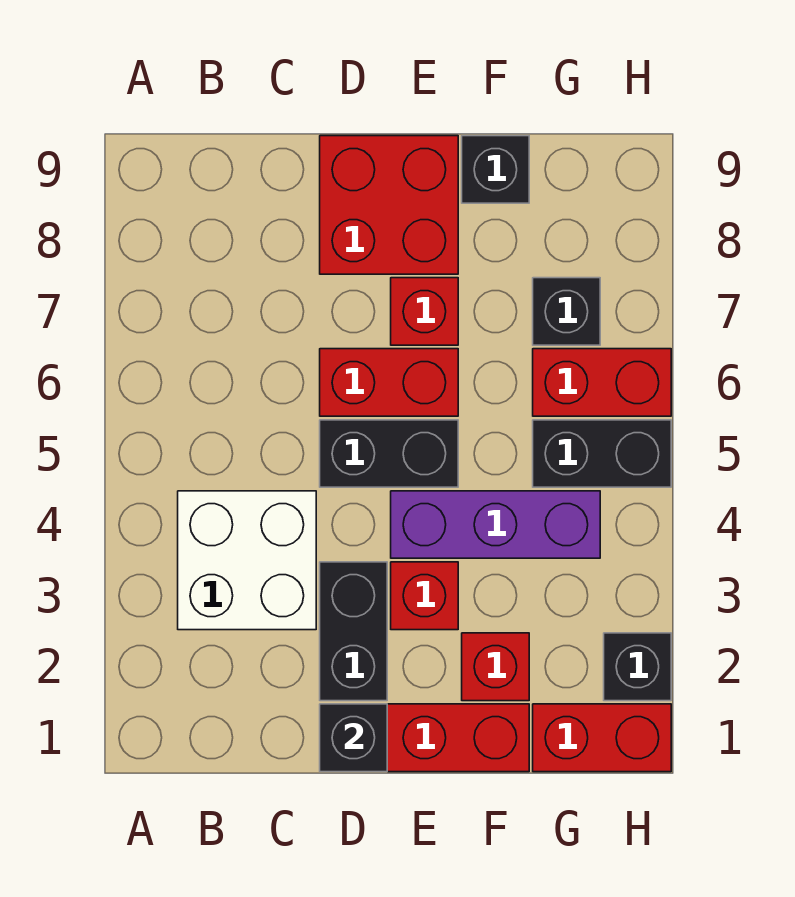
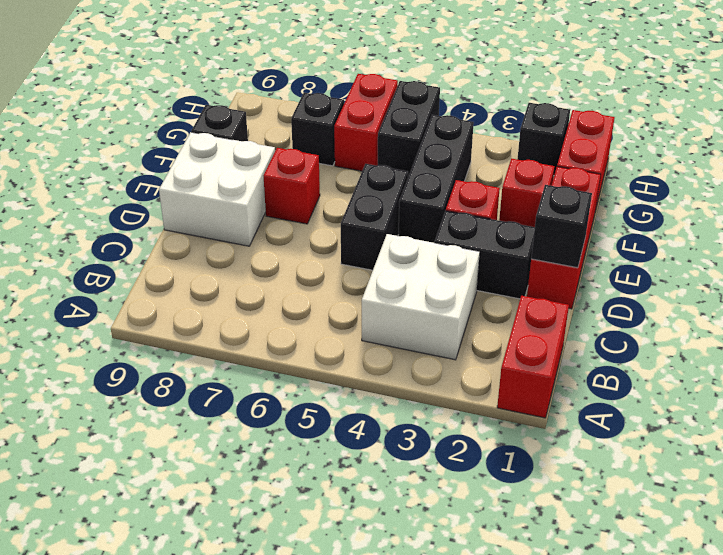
red brick D6:E6 level 1 -> red brick A1:B1 level 1
red brick D8:E9 level 1 -> white brick D8:E9 level 1
purple brick E4:G4 level 1 -> black brick E4:G4 level 1

